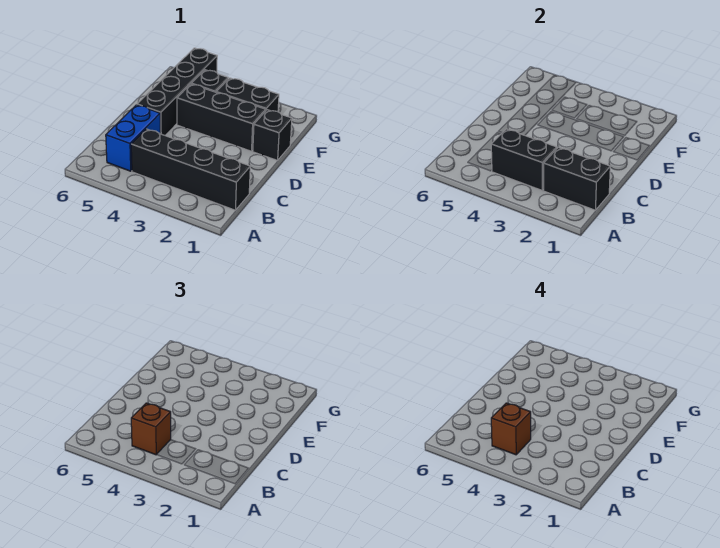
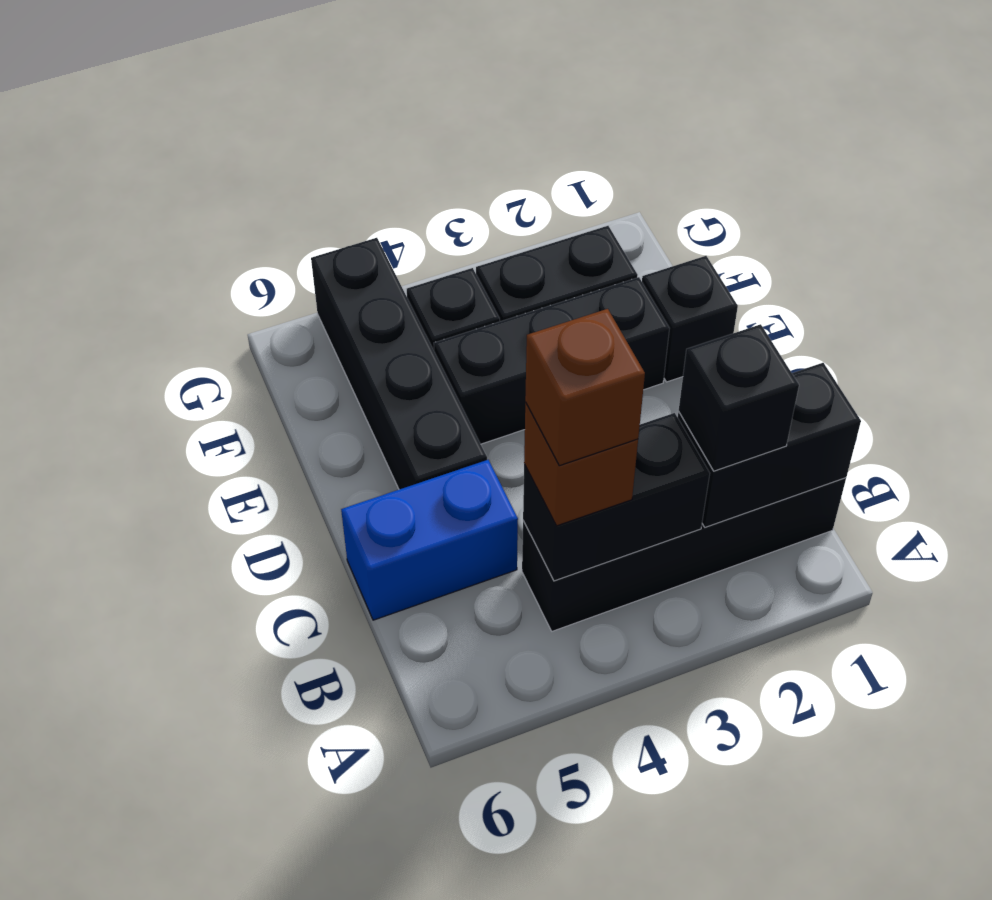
none -> black brick B2 level 3
blue brick B5:C5 level 1 -> blue brick C5:C6 level 1

